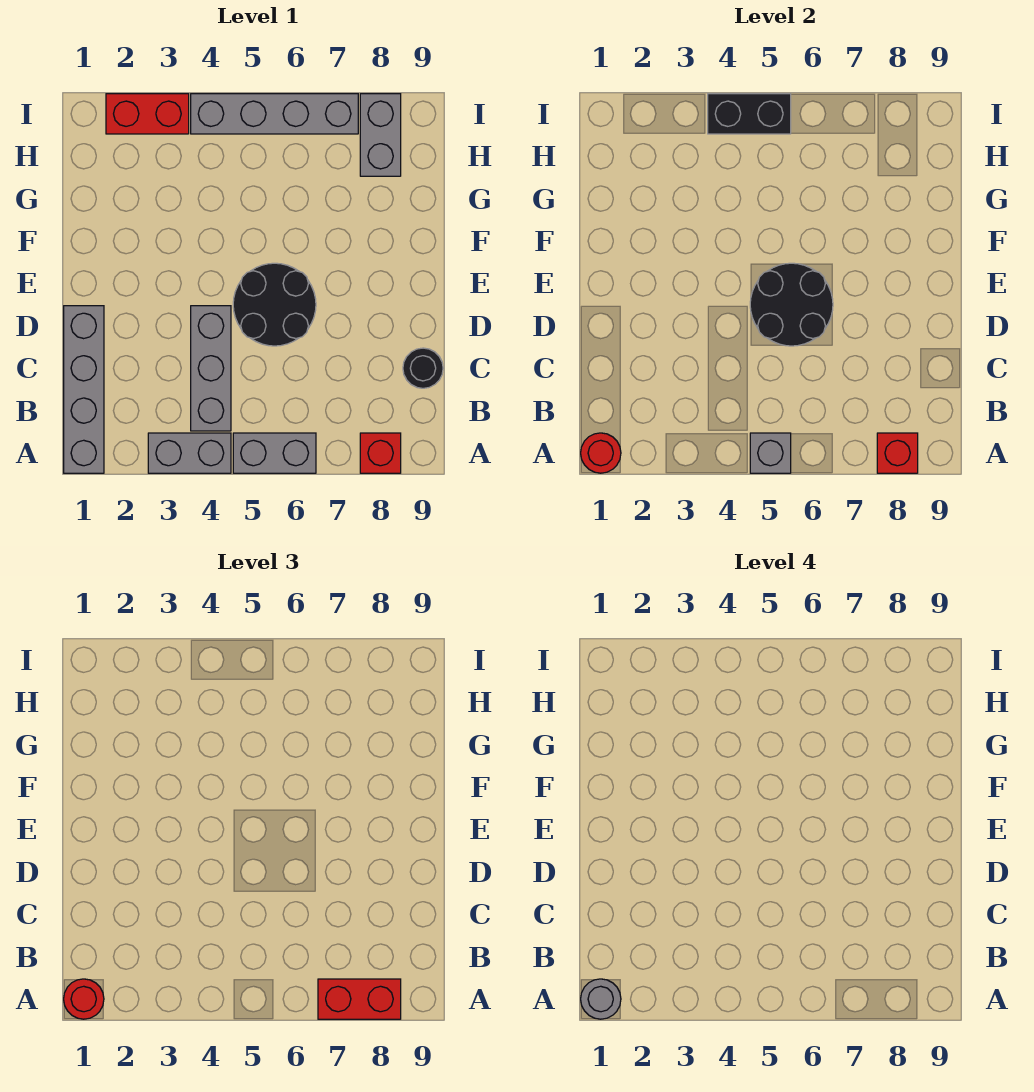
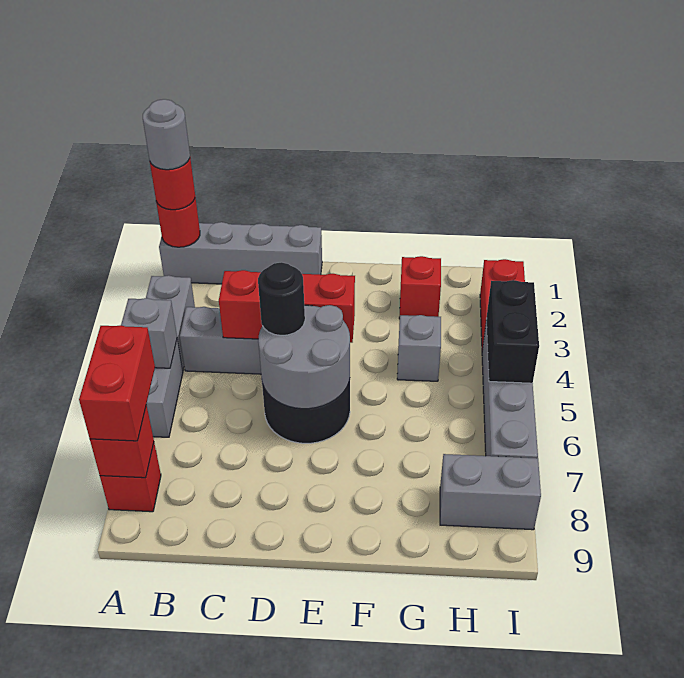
none -> red brick C4:E4 level 2
black round brick C9 level 1 -> black round brick D5 level 3
black round brick D5:E6 level 2 -> grey round brick D5:E6 level 2
none -> red brick G2 level 1
none -> grey brick G4 level 1

